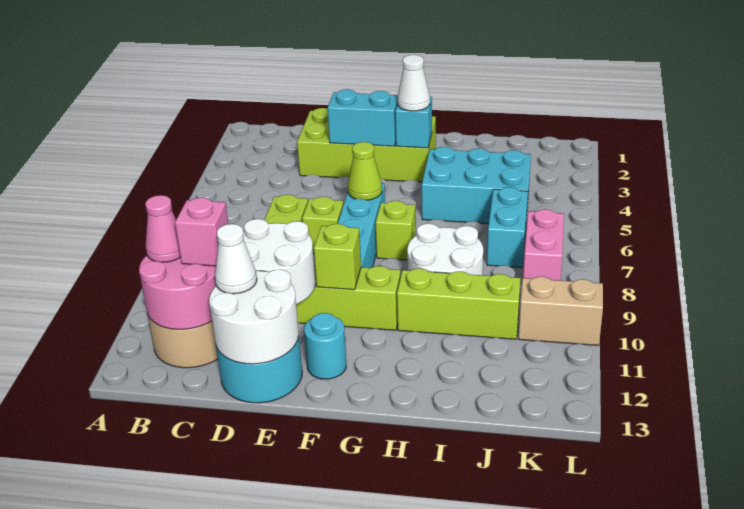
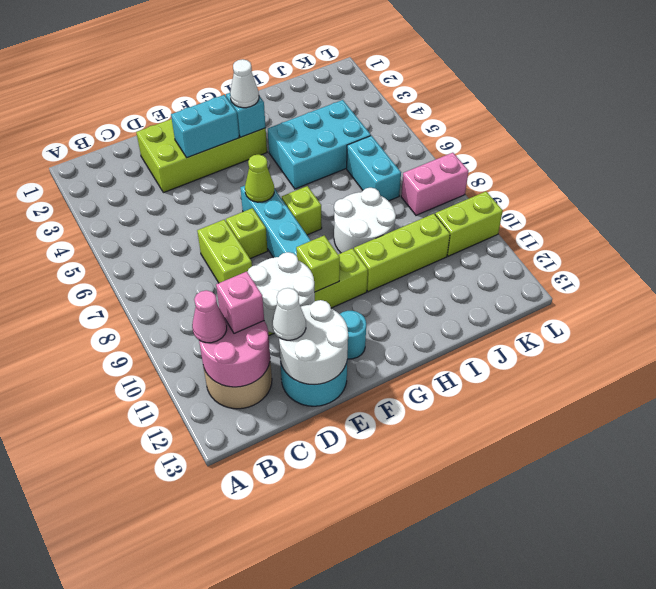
pink brick K7:K8 level 1 -> pink brick K8:L8 level 1
tan brick K10:L10 level 1 -> lime brick K10:L10 level 1

